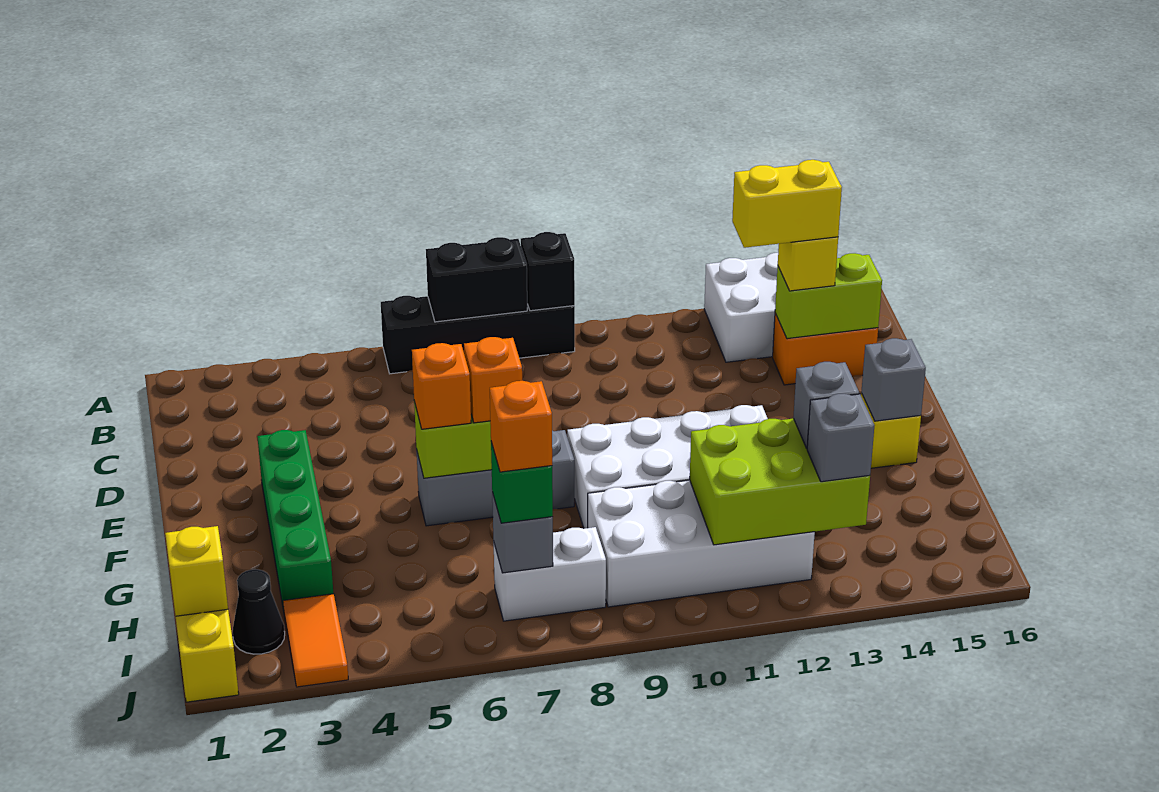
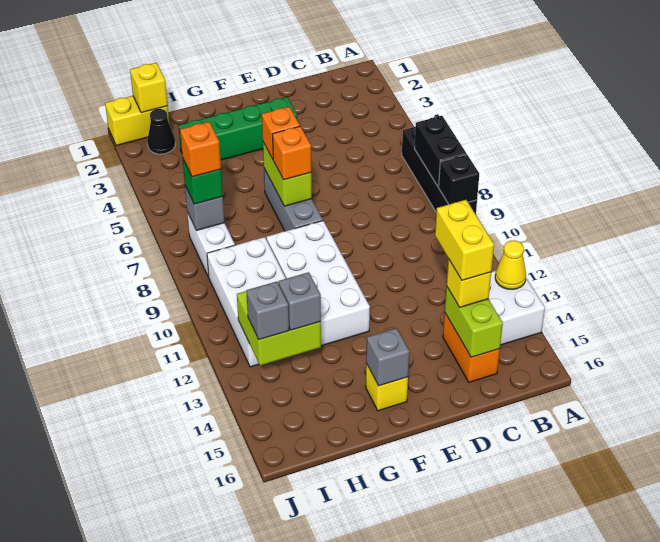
none -> yellow cone A13 level 2
lime brick H11:I13 level 2 -> lime brick H12:I13 level 2
orange tile I3:J3 level 1 -> none

